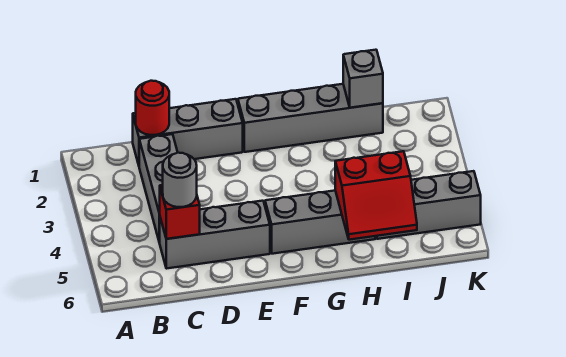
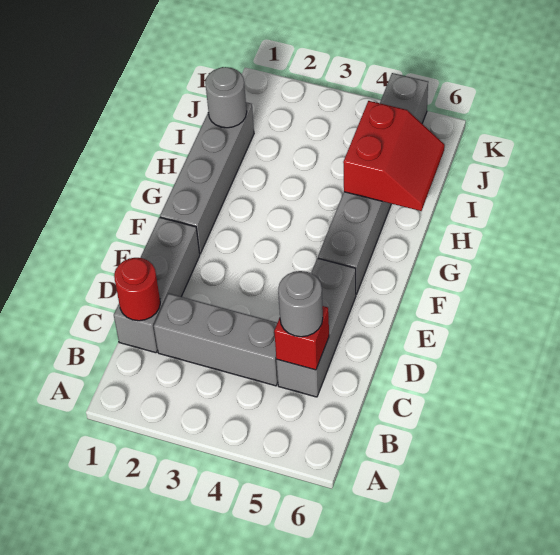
grey brick I1 level 2 -> grey round brick I1 level 2

